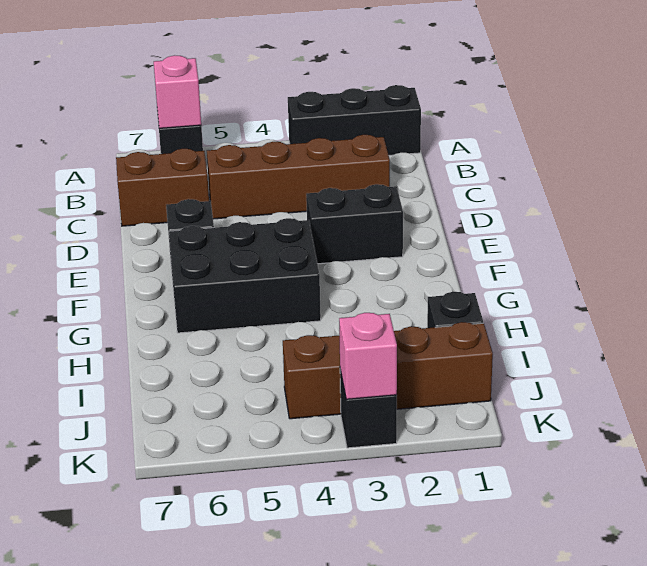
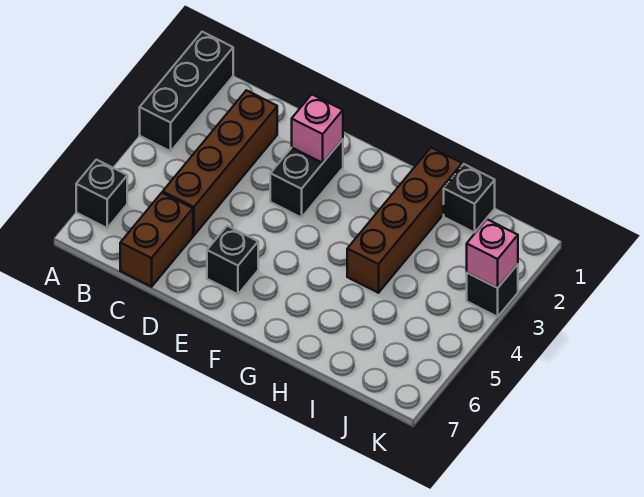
pink brick A6 level 2 -> pink brick E2 level 2
black brick F4:G6 level 1 -> none
brown brick J1:J4 level 1 -> brown brick H1:H4 level 1

